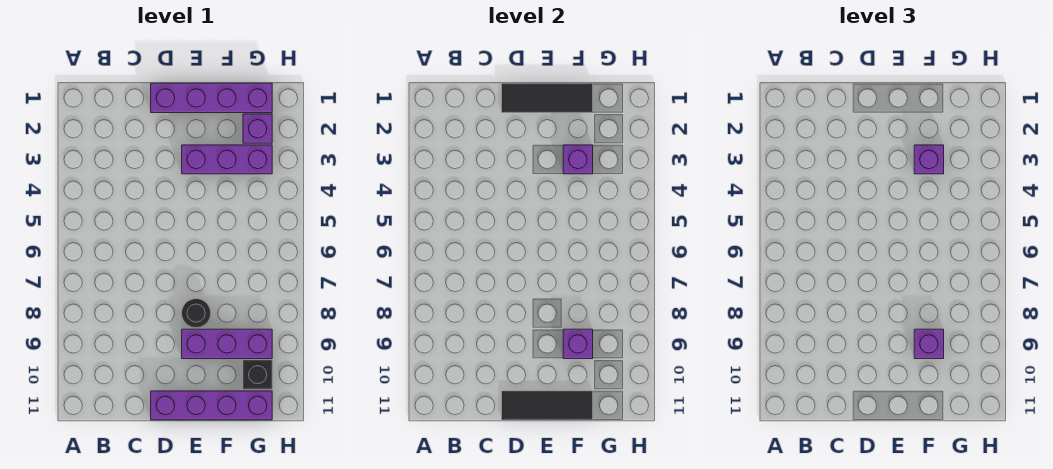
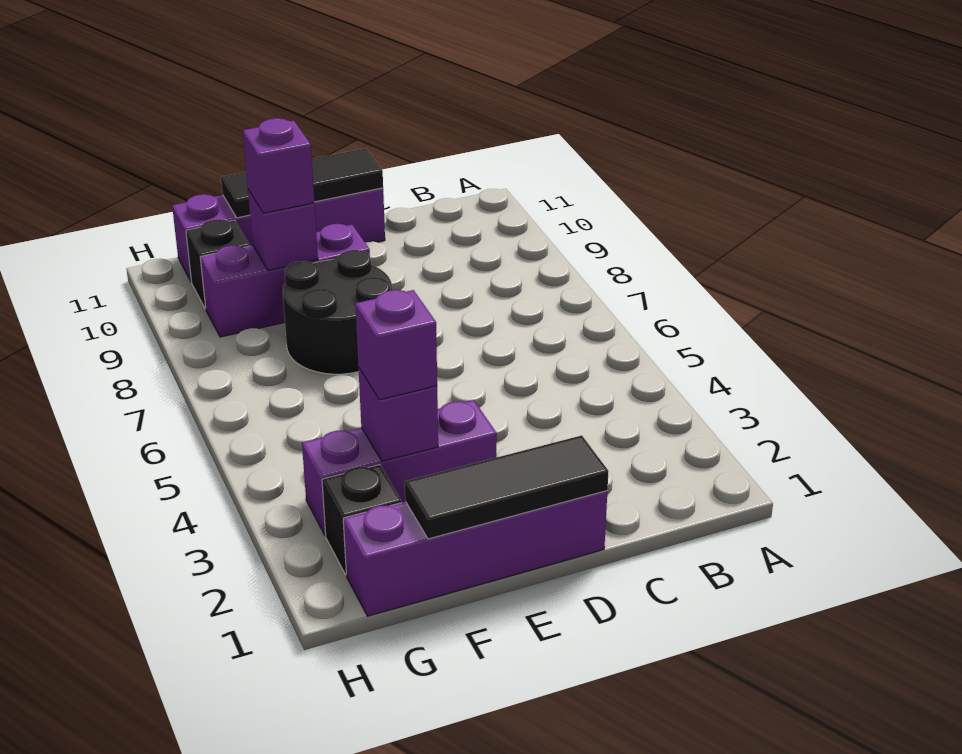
black round brick E8 level 1 -> black round brick E7:F8 level 1
purple brick G2 level 1 -> black brick G2 level 1

